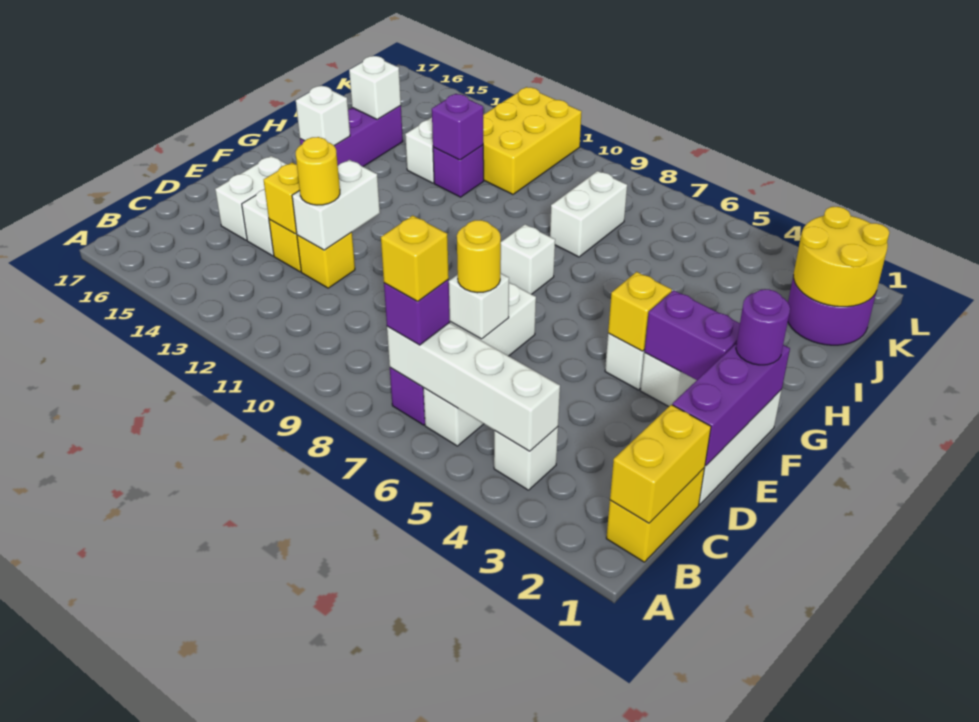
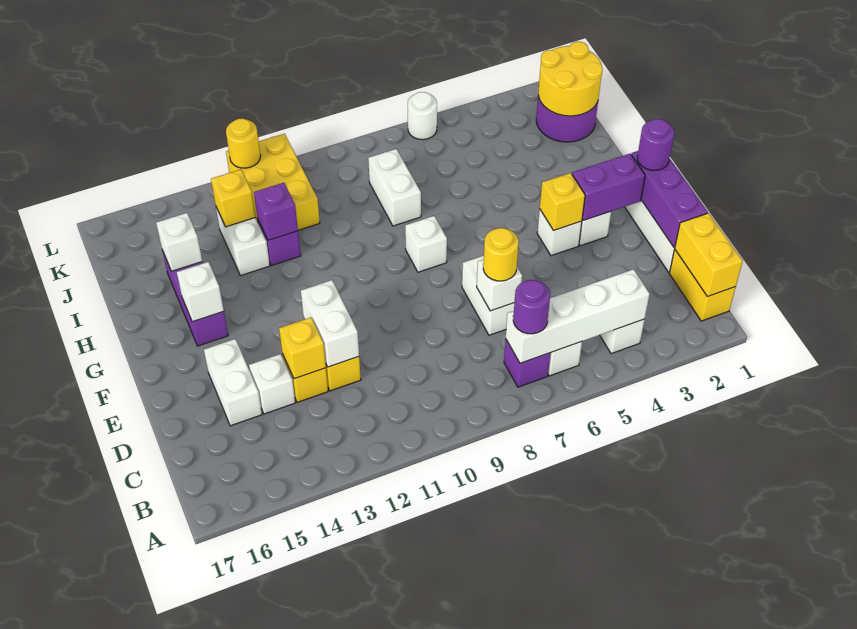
purple brick B7 level 3 -> purple round brick B7 level 3
yellow brick B7 level 4 -> yellow brick J13 level 2
yellow round brick D12 level 3 -> yellow round brick L12 level 2
none -> white round brick L6 level 1

